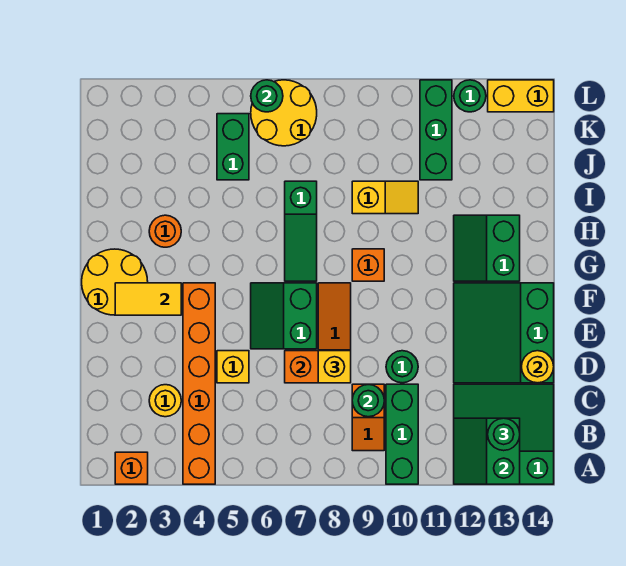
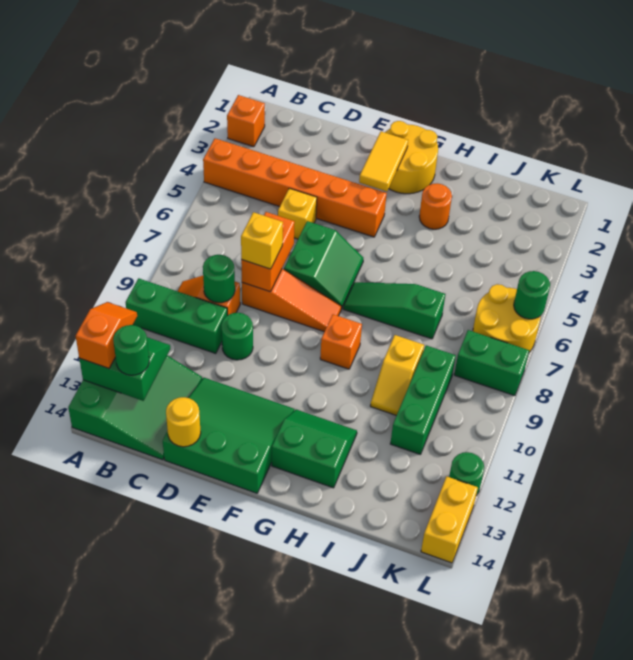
none -> orange slope A12:A13 level 3 top 13
yellow round brick C3 level 1 -> none
green slope E6:F7 level 1 top 7 -> green slope E6:F7 level 1 top E
green brick J5:K5 level 1 -> green brick K8:L8 level 1
green brick J11:L11 level 1 -> green brick J9:J11 level 1

